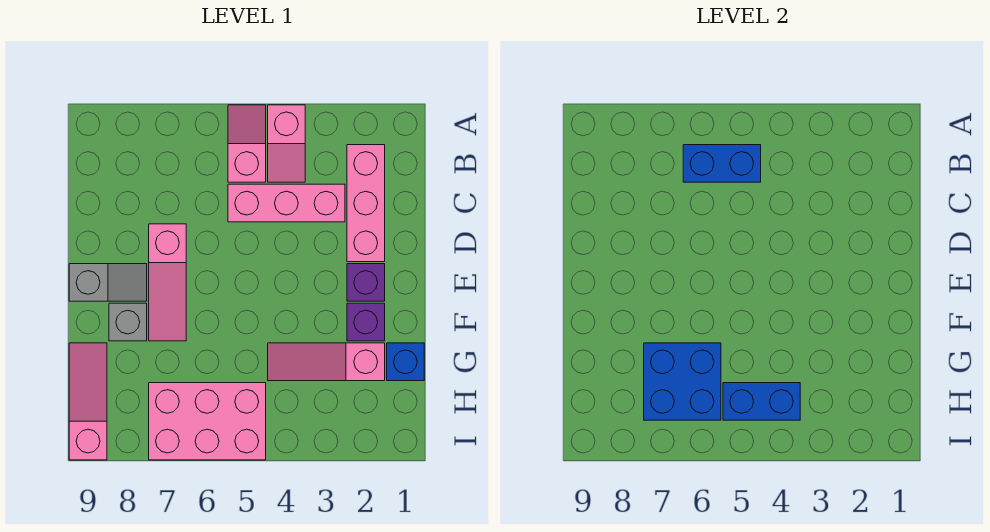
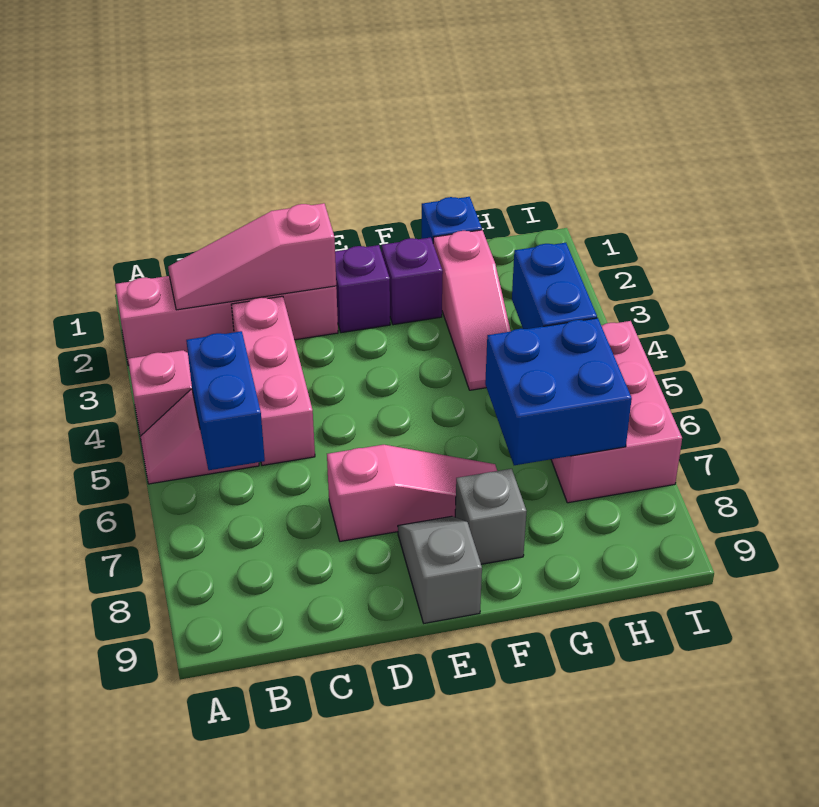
pink brick B2:D2 level 1 -> pink brick A2:D2 level 1
pink slope G9:I9 level 1 top I -> pink slope B2:D2 level 2 top D

